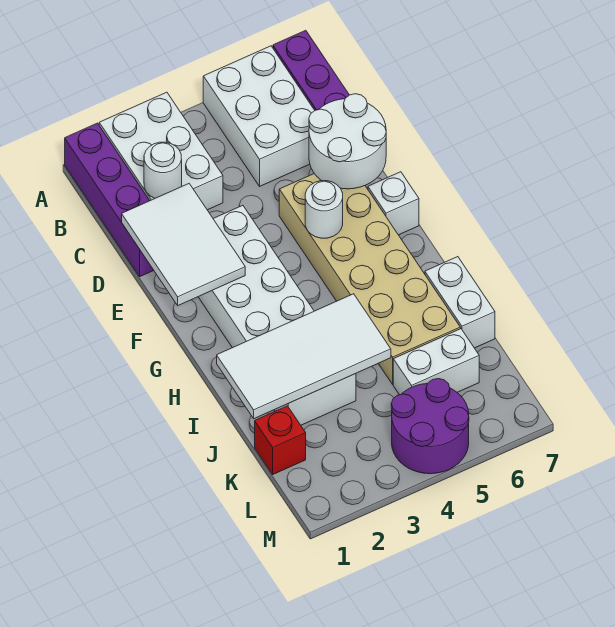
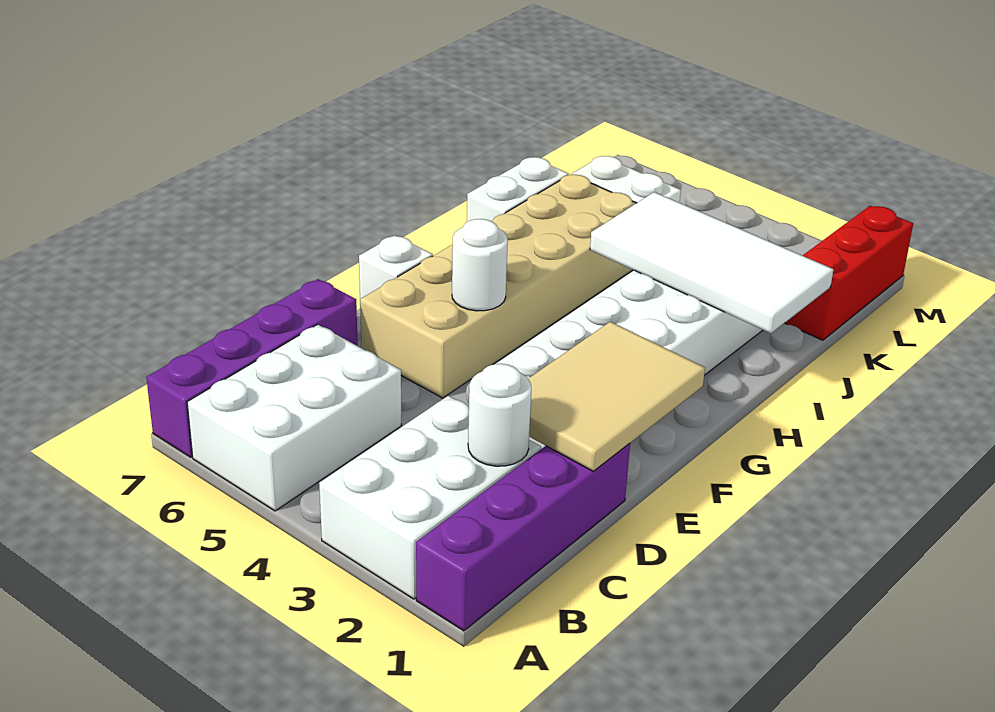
white tile D1:F2 level 2 -> tan tile D1:F2 level 2
white round brick D6:E7 level 2 -> none
red brick K1 level 1 -> red brick K1:M1 level 1
purple round brick L4:M5 level 1 -> none

